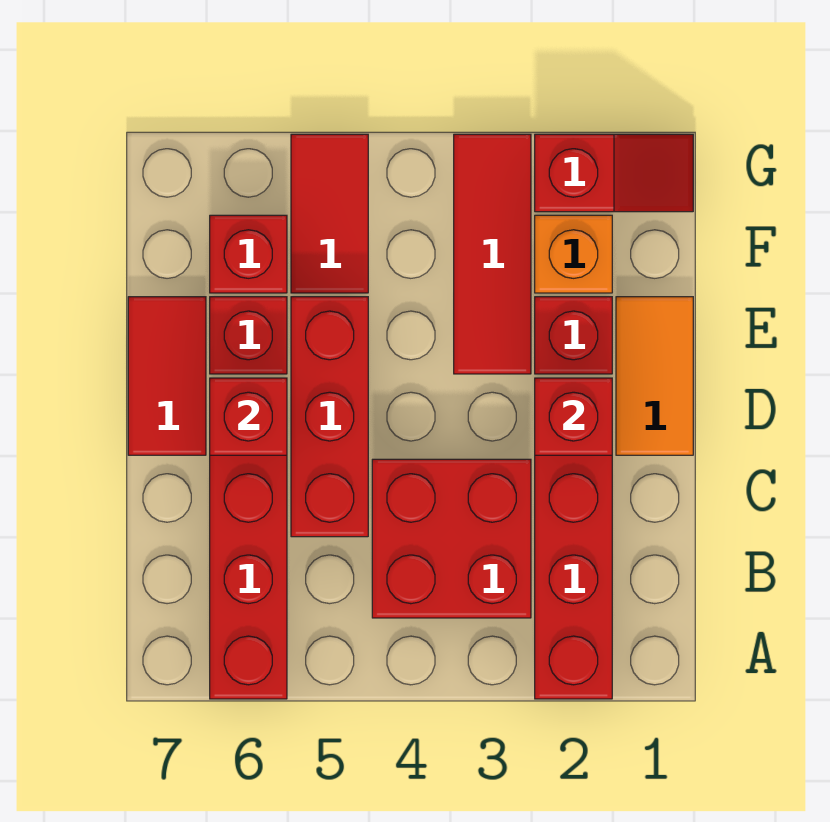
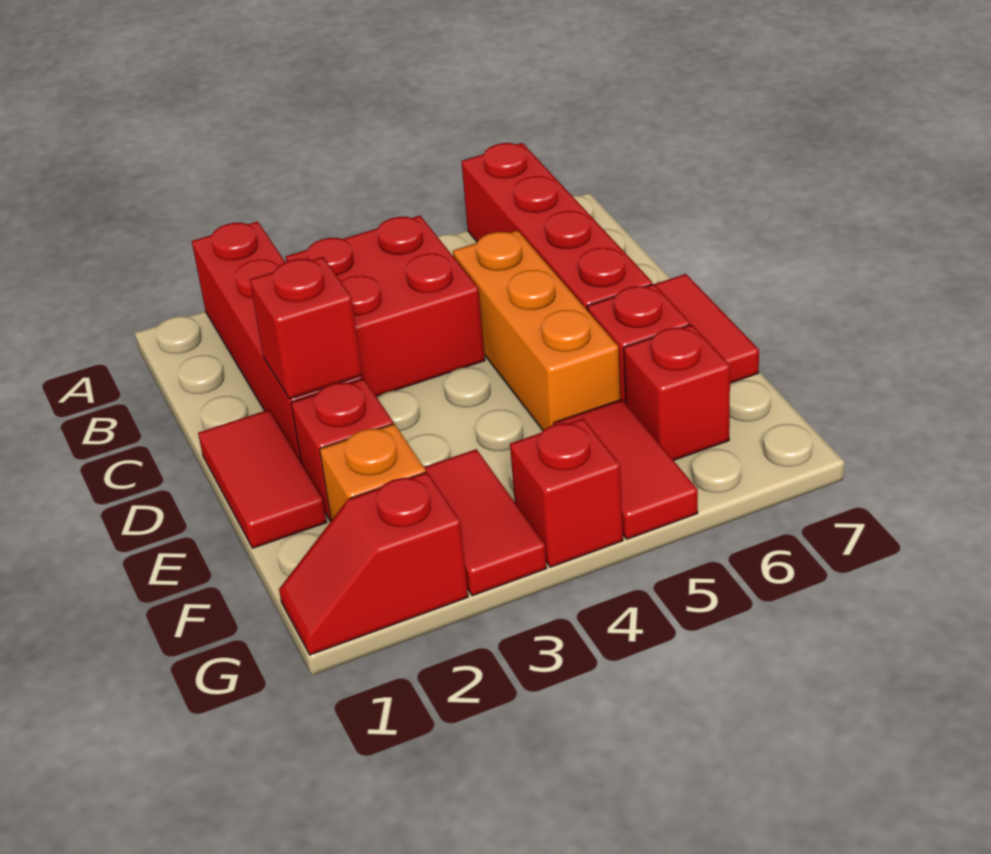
red brick C5:E5 level 1 -> orange brick C5:E5 level 1
orange tile D1:E1 level 1 -> red tile D1:E1 level 1
red brick D6 level 2 -> red brick G4 level 1
red tile E3:G3 level 1 -> red tile F3:G3 level 1

